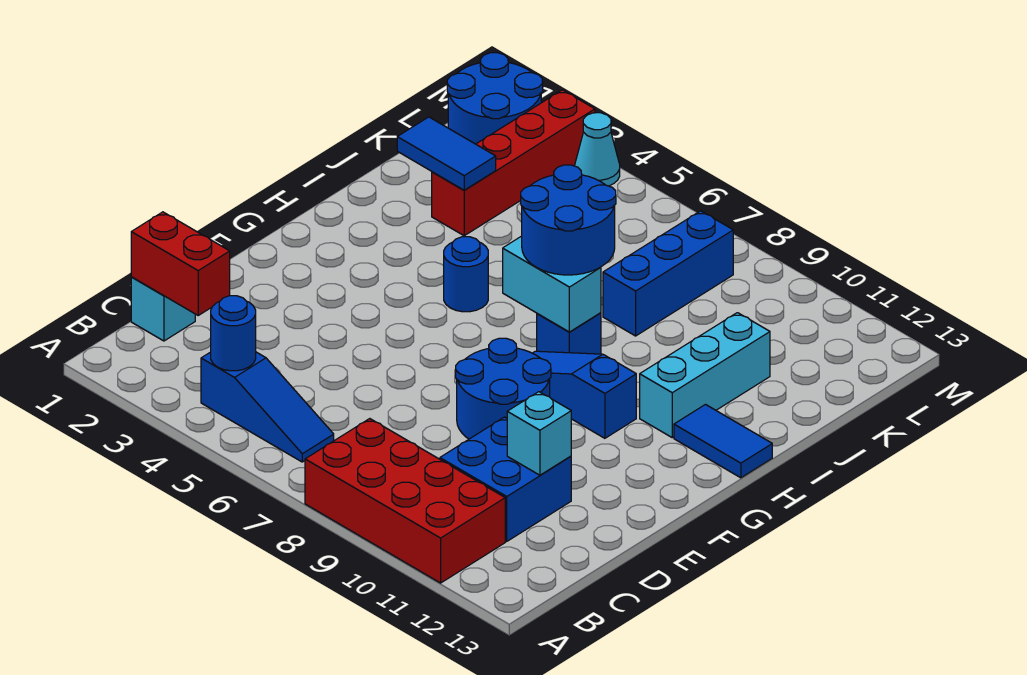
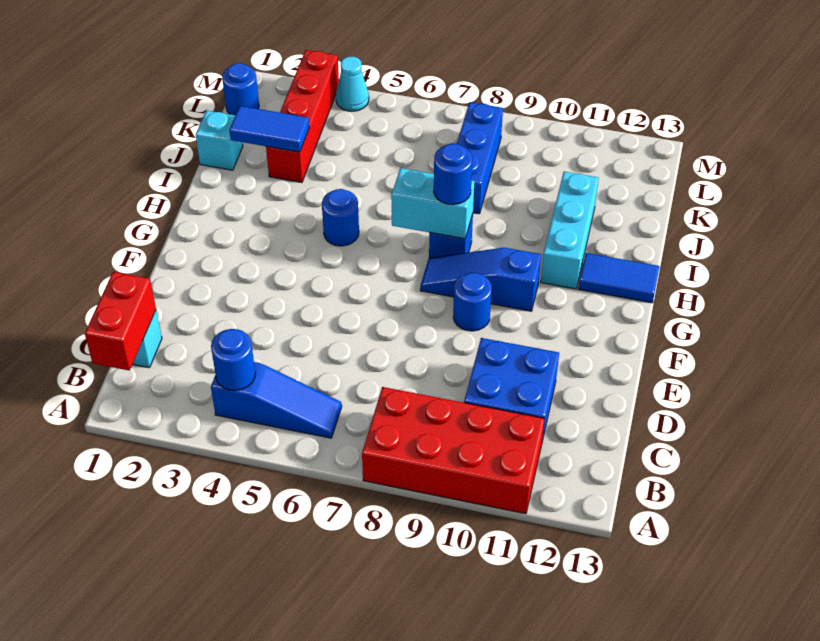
red brick C1:C2 level 2 -> red brick B1:C1 level 2
cyan brick D11 level 2 -> cyan brick J1 level 1
blue round brick E8:F9 level 1 -> blue round brick F9 level 1
blue round brick H7:I8 level 3 -> blue round brick H8 level 3
blue round brick L1:M2 level 1 -> blue round brick L1 level 1

